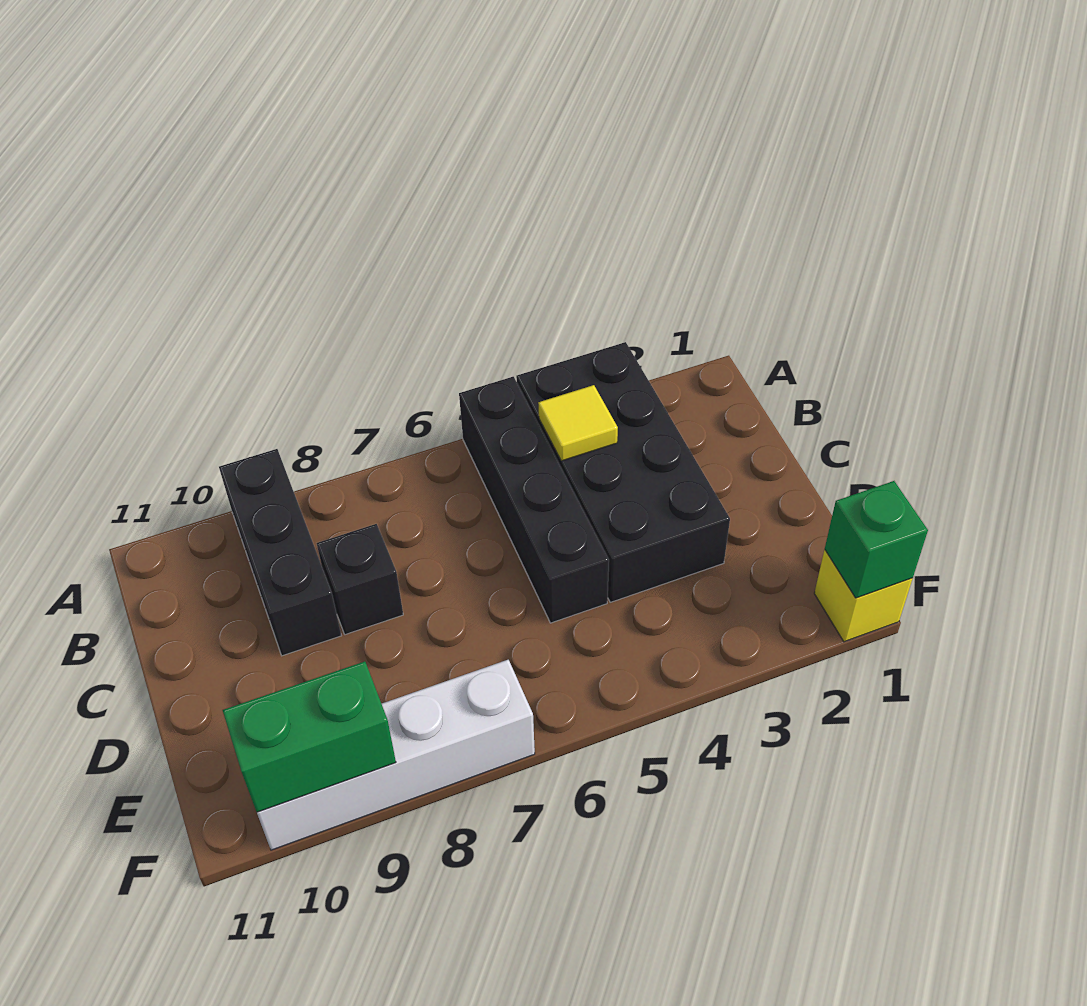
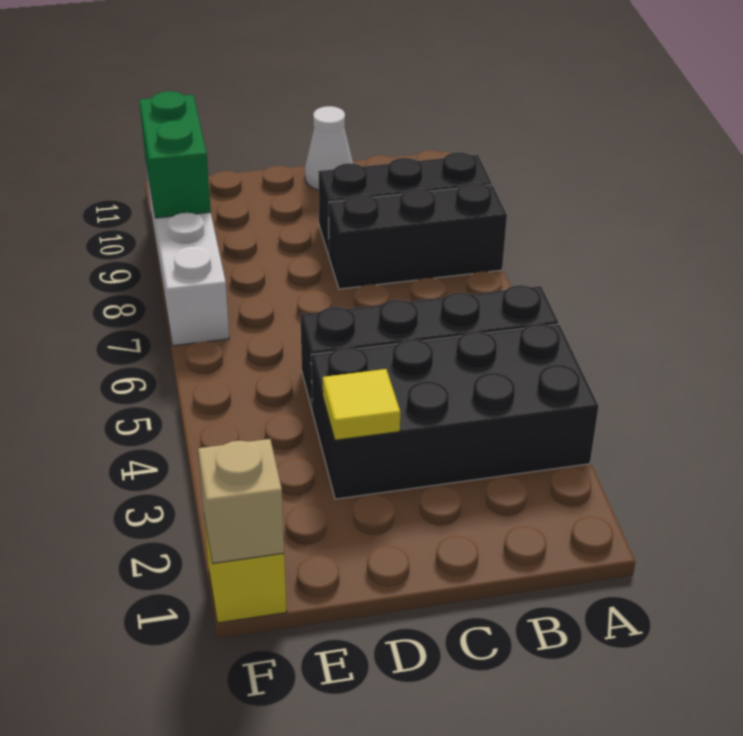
yellow tile B4 level 2 -> yellow tile D3 level 2
black brick C8 level 1 -> black brick A8:C8 level 1
none -> white cone C11 level 1
green brick F1 level 2 -> tan brick F1 level 2

